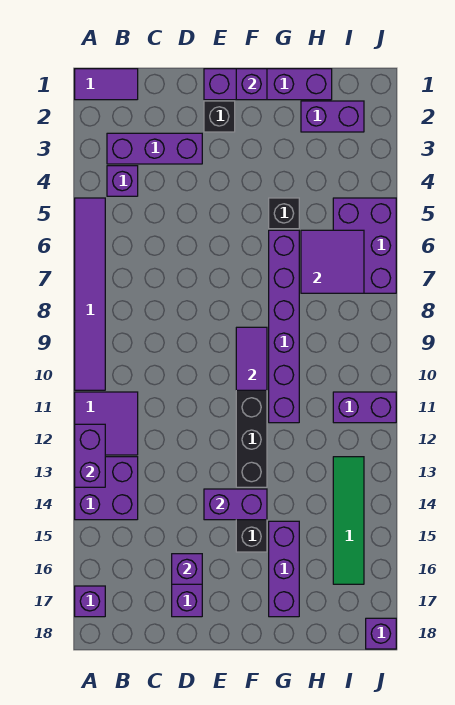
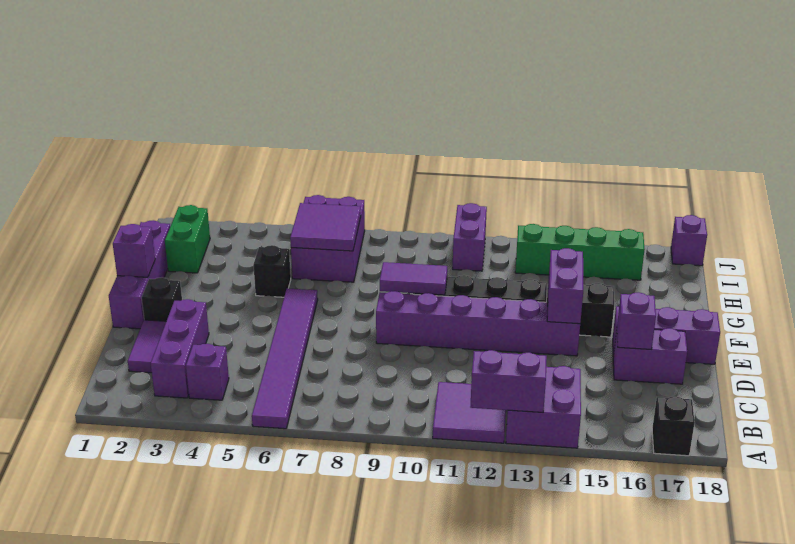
purple tile A1:B1 level 1 -> purple tile C2:D2 level 1
purple tile A5:A10 level 1 -> purple tile A6:F6 level 1
purple brick A17 level 1 -> black brick A17 level 1
purple brick G6:G11 level 1 -> purple brick E9:E14 level 1
purple brick G15:G17 level 1 -> purple brick E16:E18 level 1
purple brick H2:I2 level 1 -> green brick H2:I2 level 1
purple brick I5:J7 level 1 -> purple brick H6:J7 level 1
green tile I13:I16 level 1 -> green brick I13:I16 level 1

